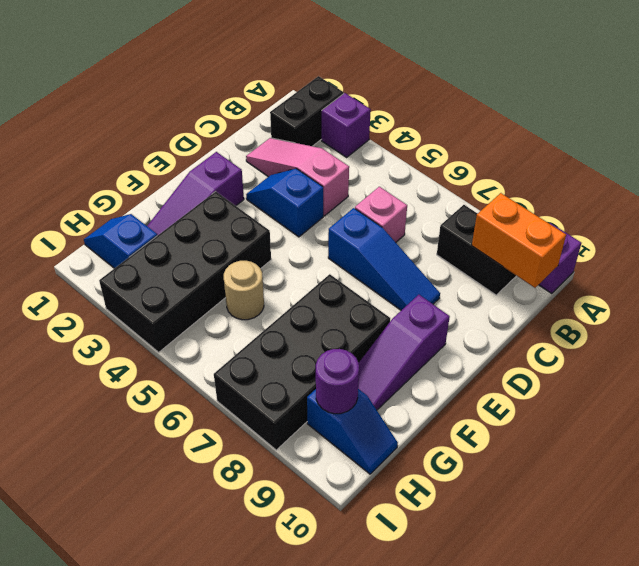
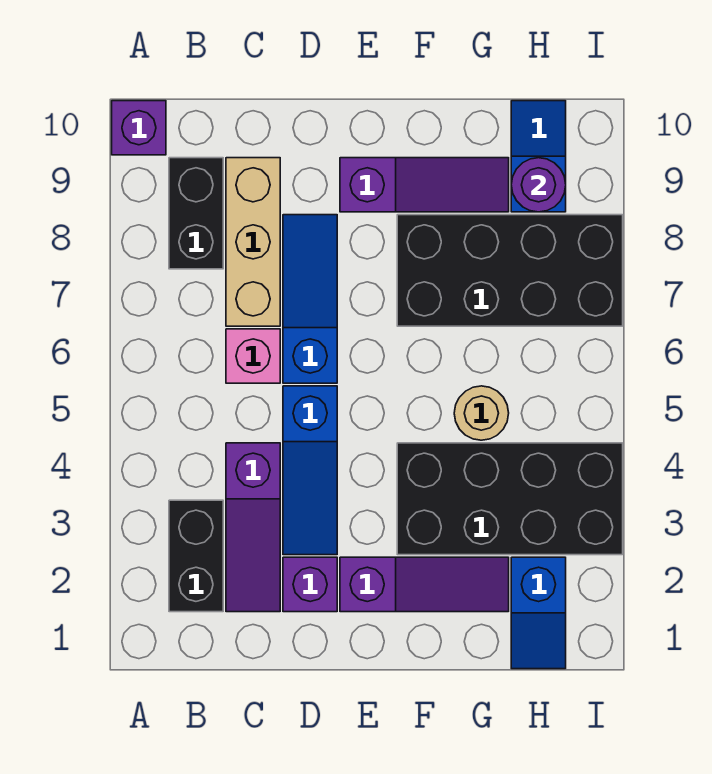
black brick A2:B2 level 1 -> black brick B2:B3 level 1
purple brick A3 level 1 -> purple brick D2 level 1
orange brick B9:B10 level 2 -> none
pink slope C2:C4 level 1 top 4 -> purple slope C2:C4 level 1 top 4
none -> tan brick C7:C9 level 1
blue slope D3:D4 level 1 top 4 -> blue slope D3:D5 level 1 top 5

